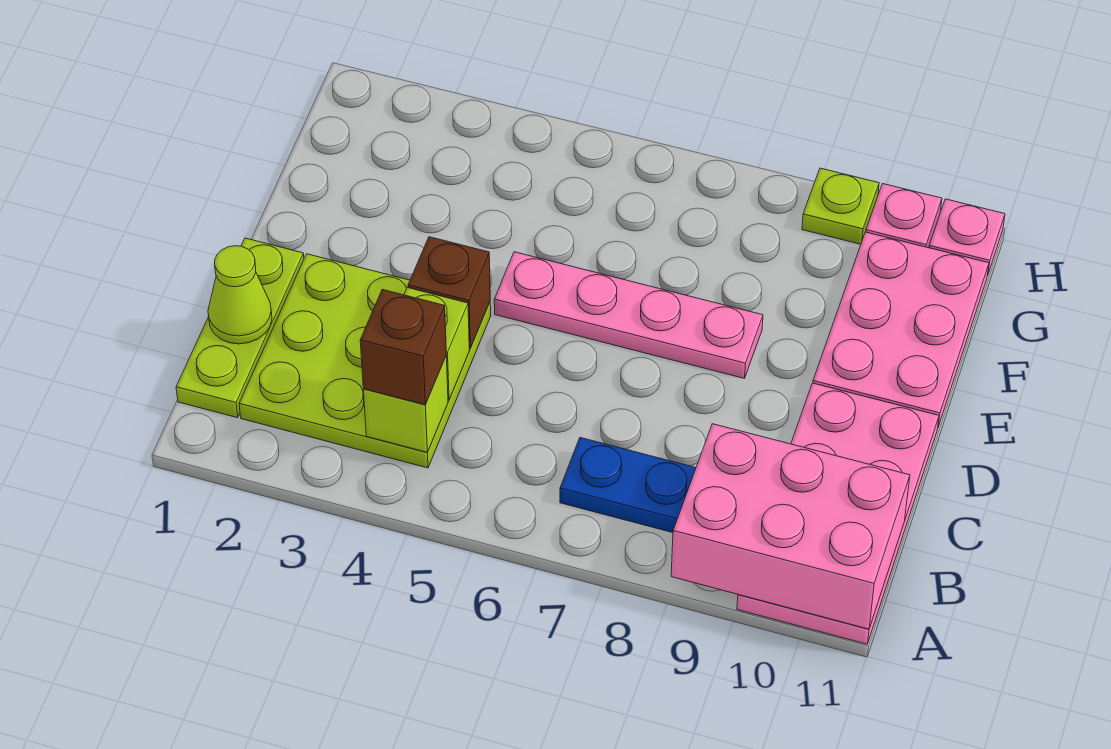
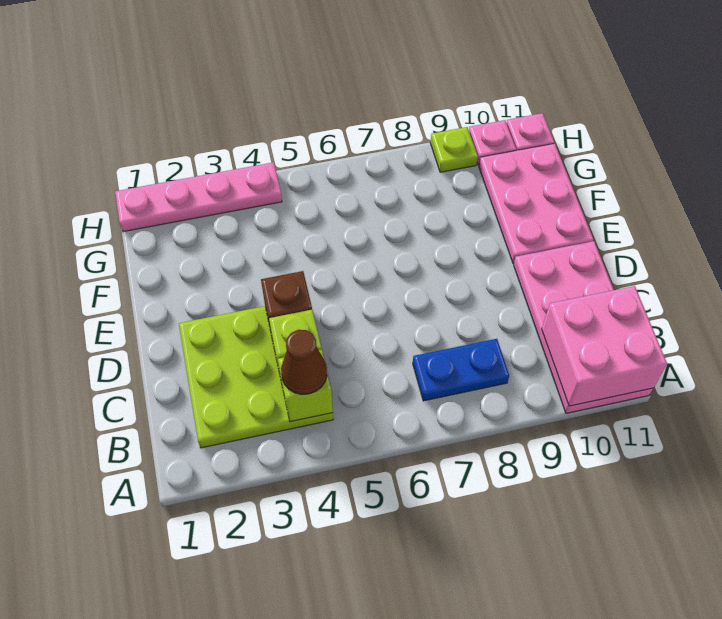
pink brick A9:B11 level 2 -> pink brick A10:B11 level 2
lime plate B1:D1 level 1 -> none
brown brick B4 level 3 -> brown cone B4 level 3
lime cone C1 level 2 -> none
pink plate E5:E8 level 1 -> pink plate H1:H4 level 1

